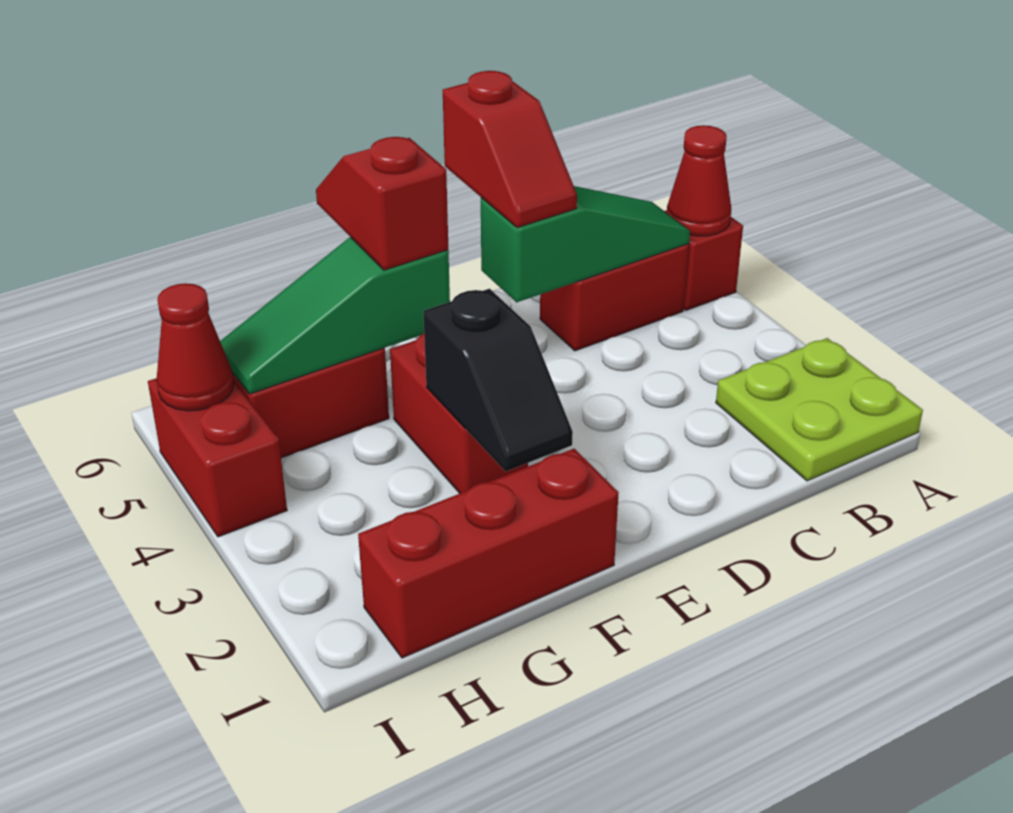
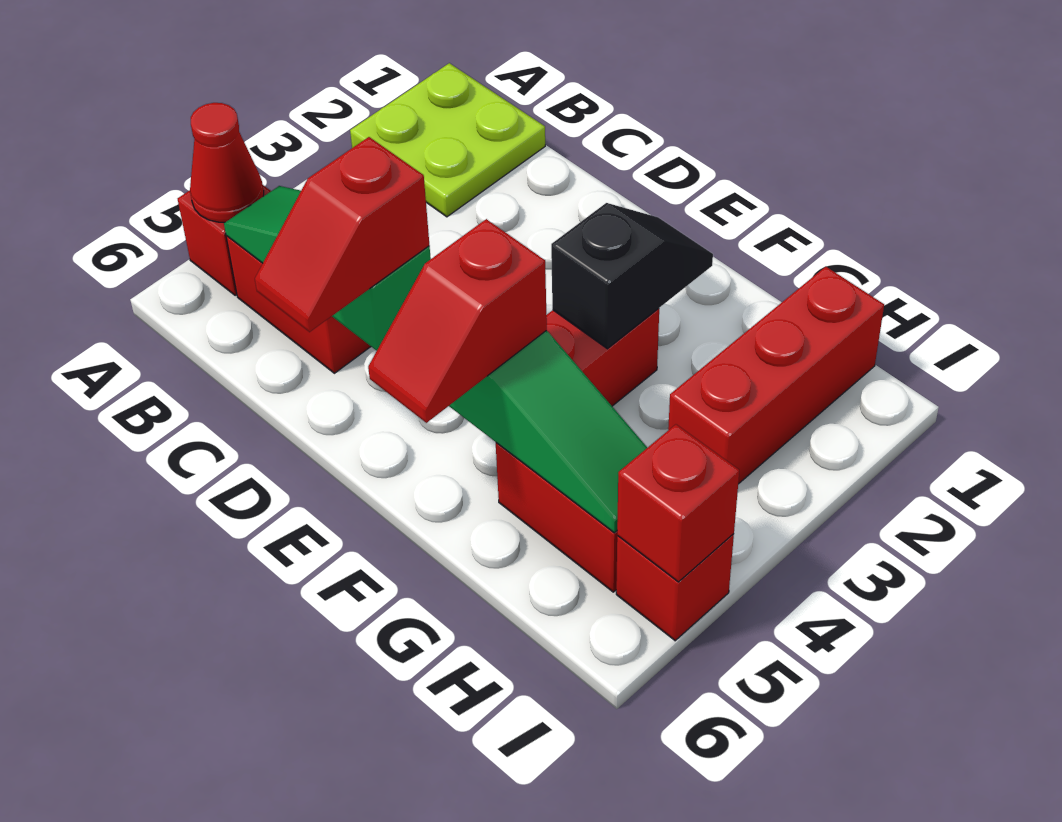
red slope D5:D6 level 3 top 6 -> red slope D5:D6 level 3 top 5
red brick F1:H1 level 1 -> red brick H1:H3 level 1
red brick I4:I5 level 1 -> red brick I5 level 1
red cone I5 level 2 -> red brick I5 level 2

